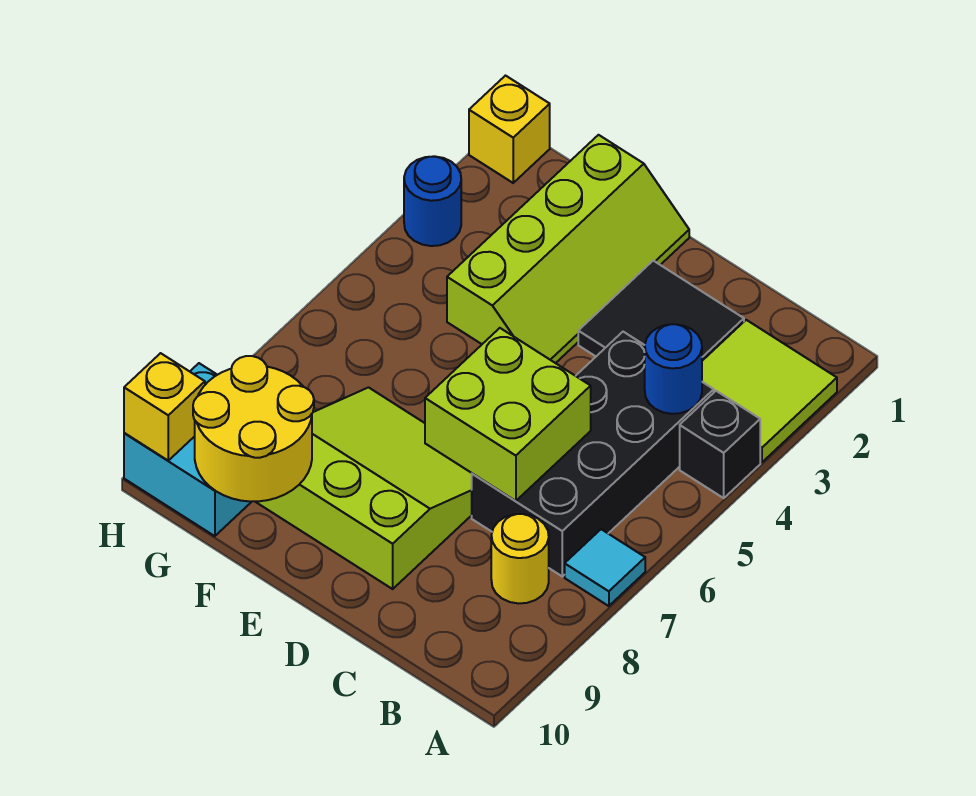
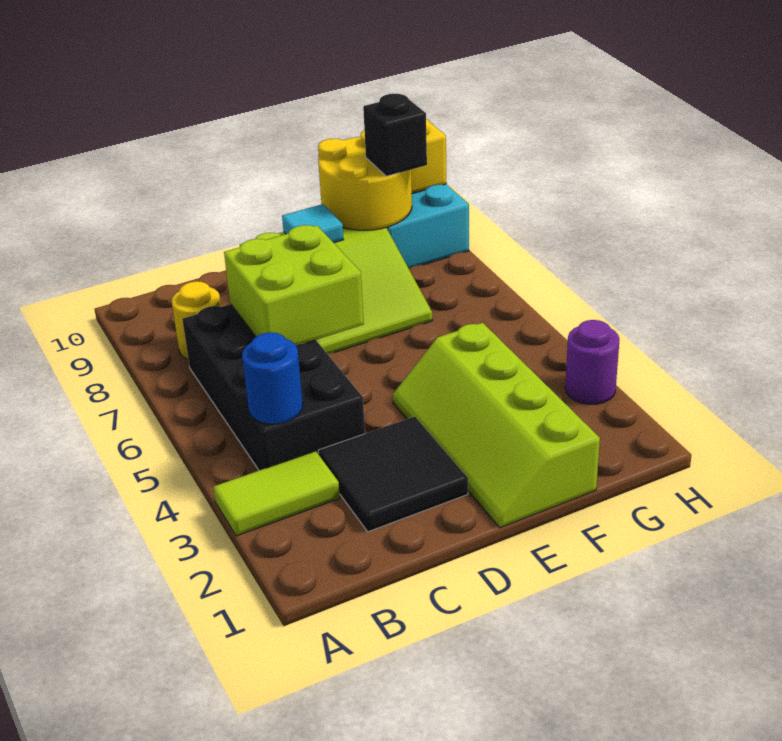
lime tile A2:B3 level 1 -> lime tile A3:B3 level 1
black brick A4 level 1 -> black brick G9 level 3
cyan tile A7 level 1 -> cyan tile E9 level 2
yellow brick H1 level 1 -> none
blue round brick H3 level 1 -> purple round brick H3 level 1

